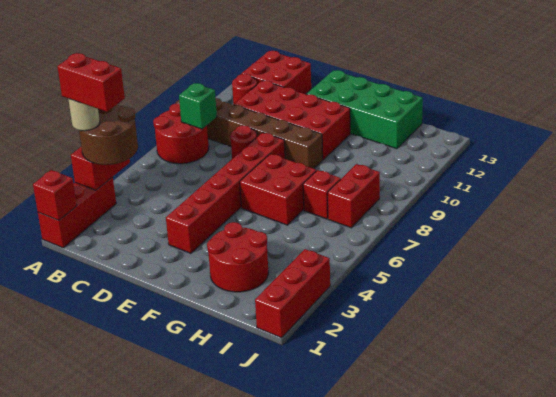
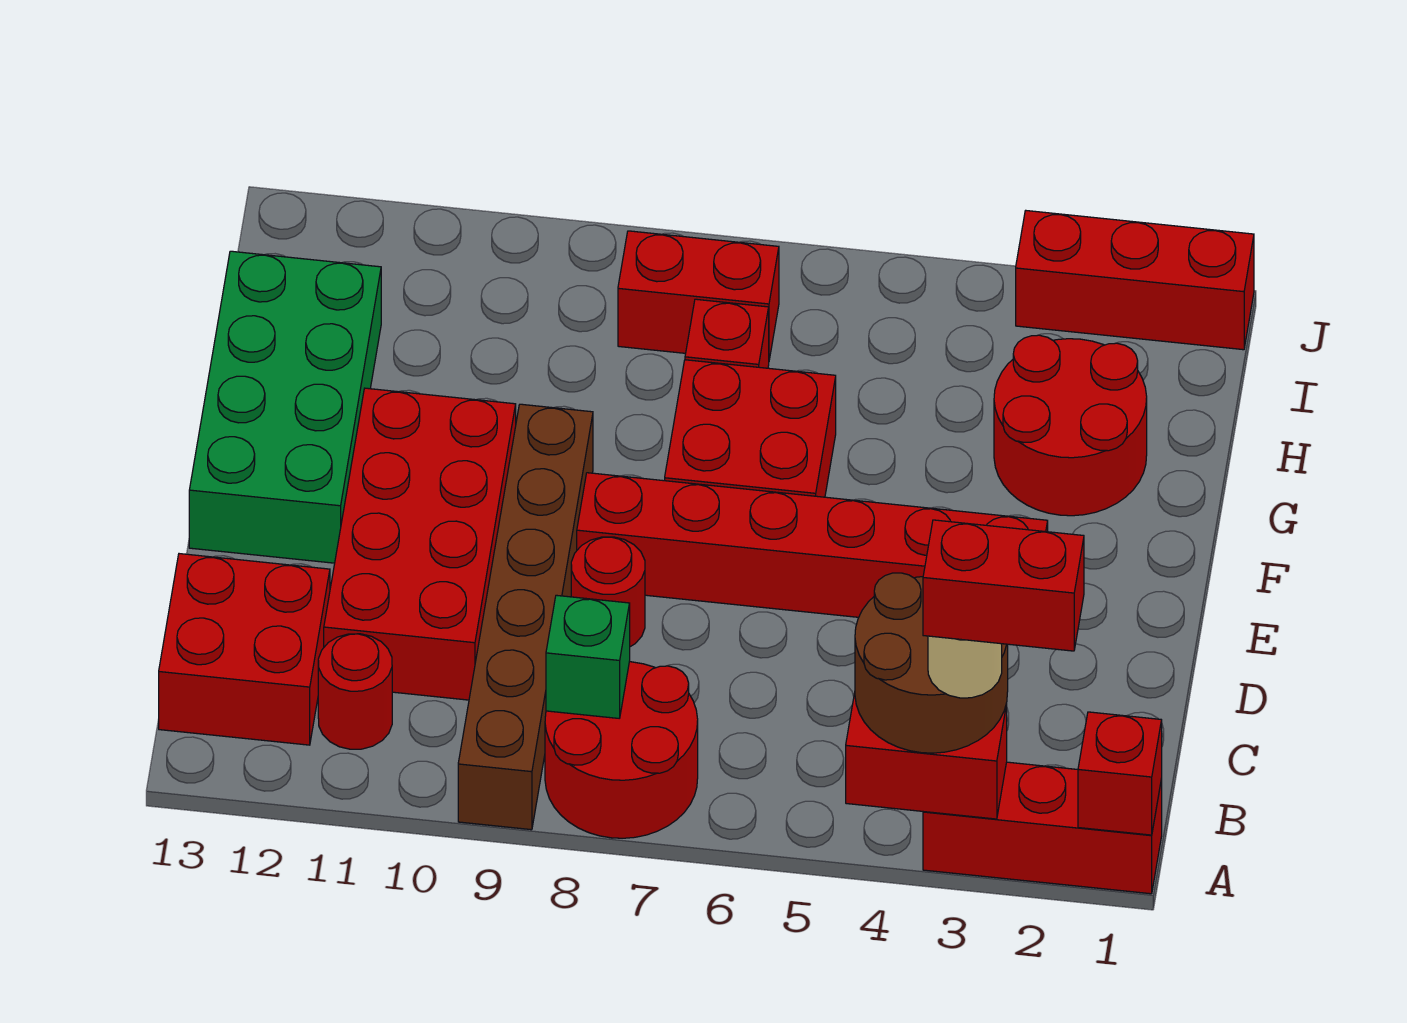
red brick A3:B3 level 5 -> red brick A2:A3 level 5

